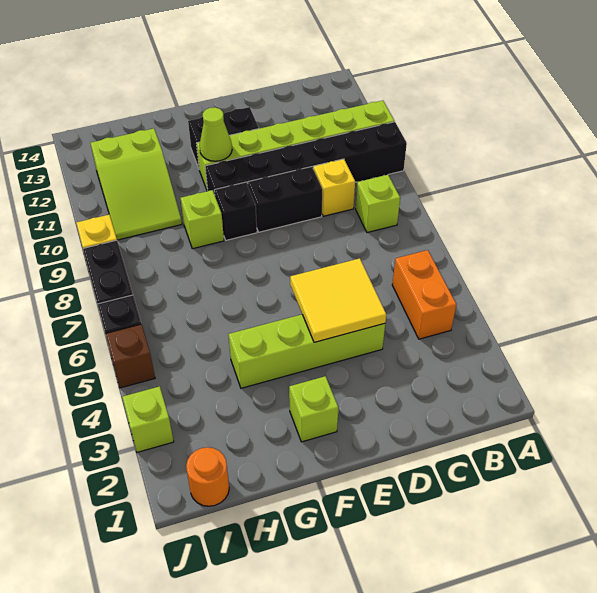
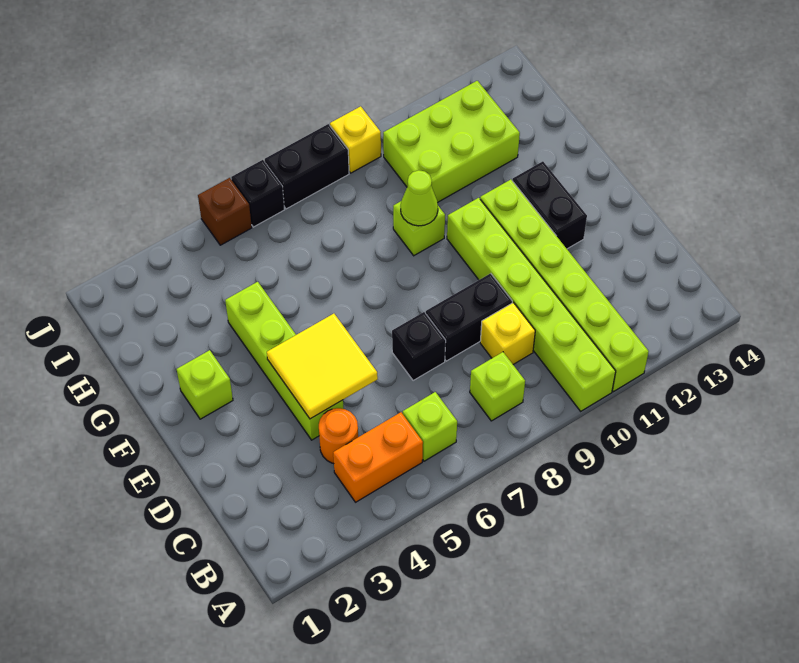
black brick A10:F10 level 1 -> lime brick A10:F10 level 1
black brick D9:E9 level 1 -> black brick D8:D9 level 1
black brick F9 level 1 -> black brick D7 level 1
lime cone F11 level 2 -> lime cone G9 level 2
lime slope H10:I12 level 1 top 12 -> lime brick H10:I12 level 1
orange round brick I1 level 1 -> orange round brick C4 level 1
lime brick J3 level 1 -> lime brick B6 level 1

